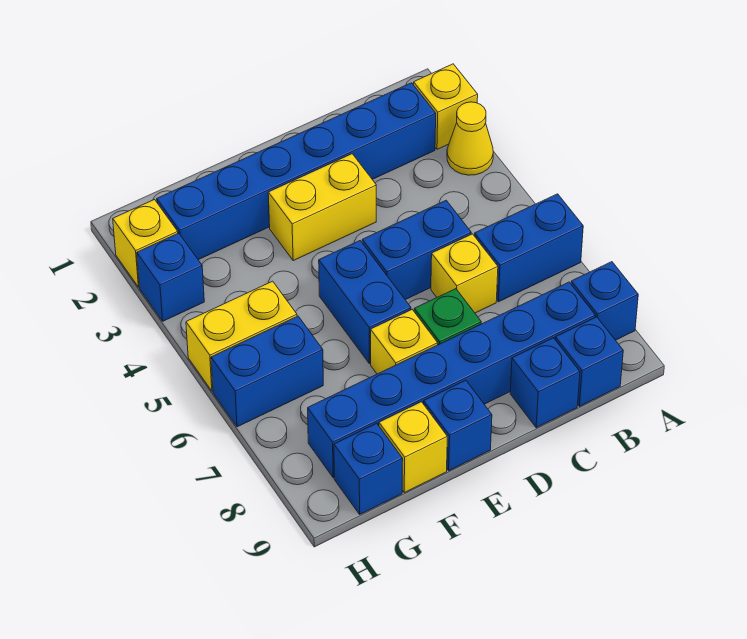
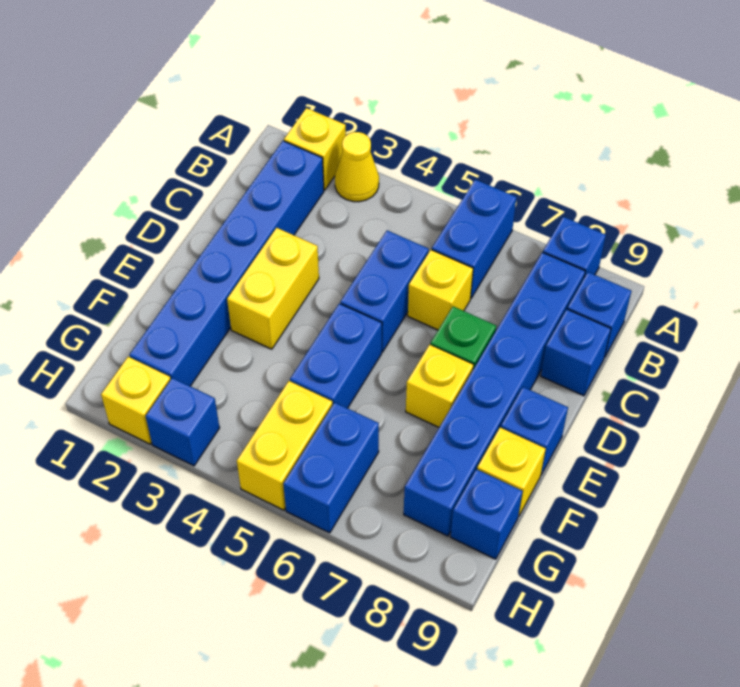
blue brick E5:E6 level 1 -> blue brick E5:F5 level 1

